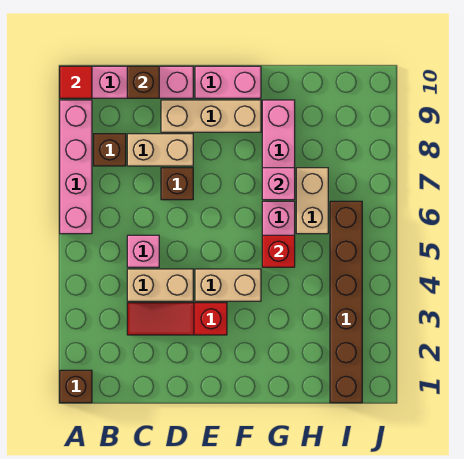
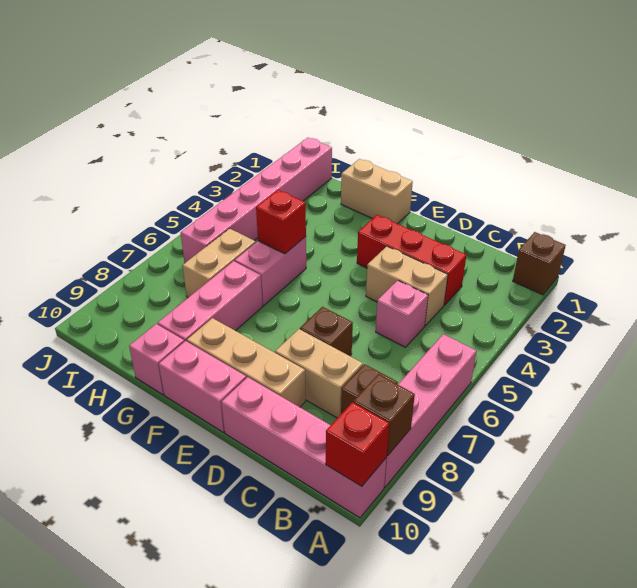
red tile A10 level 2 -> red brick A10 level 2
red slope C3:E3 level 1 top E -> red brick C3:E3 level 1
brown brick C10 level 2 -> brown brick A9 level 2
tan brick E4:F4 level 1 -> tan brick F1:G1 level 1
pink brick G7 level 2 -> pink brick G10 level 1
brown brick I1:I6 level 1 -> pink brick I1:I6 level 1

